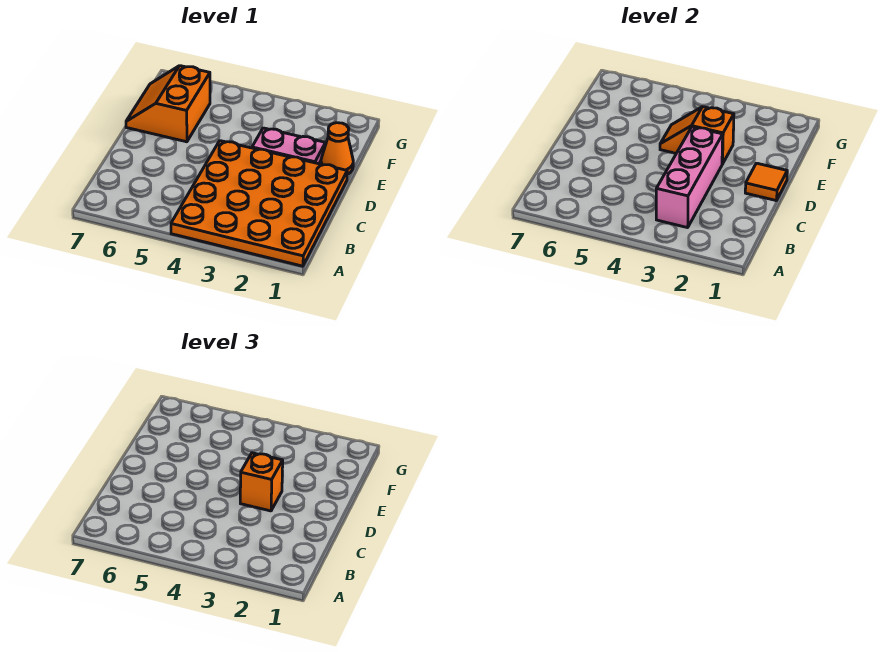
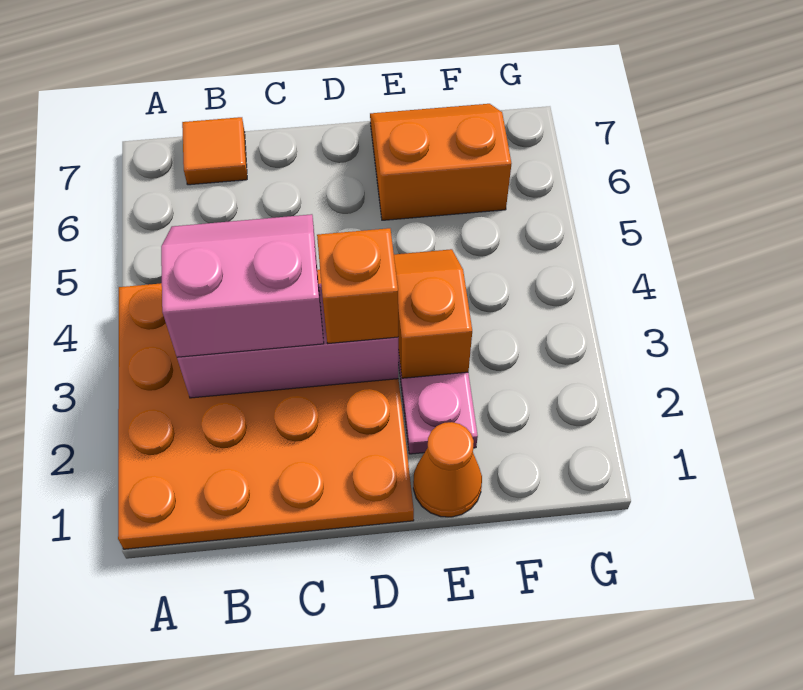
none -> pink slope B3:C4 level 3 top 3
orange tile D1 level 2 -> orange tile B7 level 1

